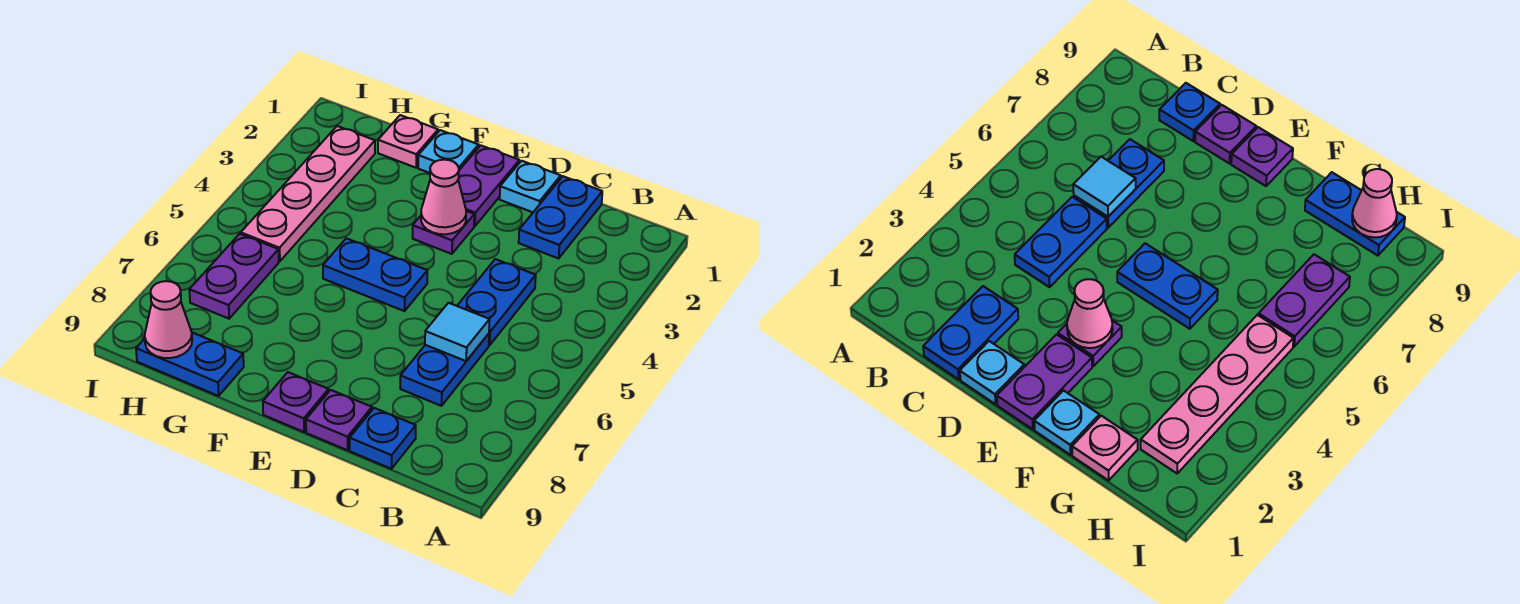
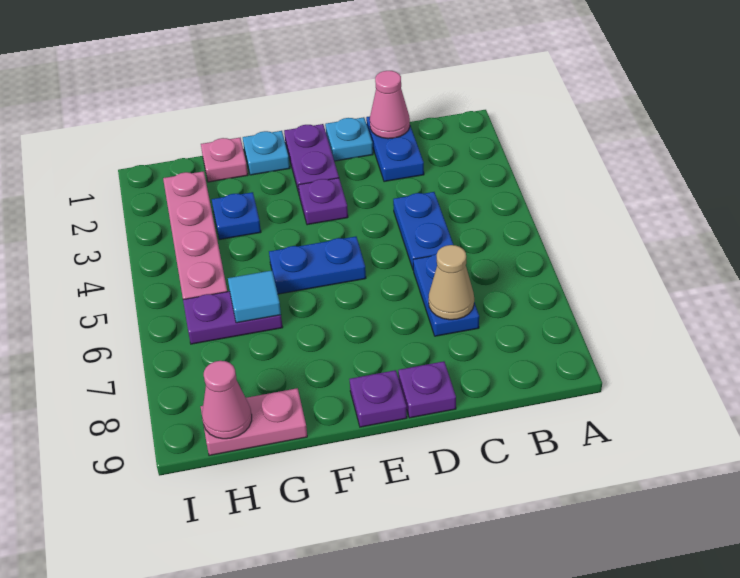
cyan tile C6 level 2 -> cyan tile G6 level 2
none -> tan cone C7 level 2
blue plate C9 level 1 -> blue plate G3 level 1
pink cone E3 level 2 -> pink cone C1 level 2
blue plate G9:H9 level 1 -> pink plate G9:H9 level 1
purple plate H6:H7 level 1 -> purple plate G6:H6 level 1

